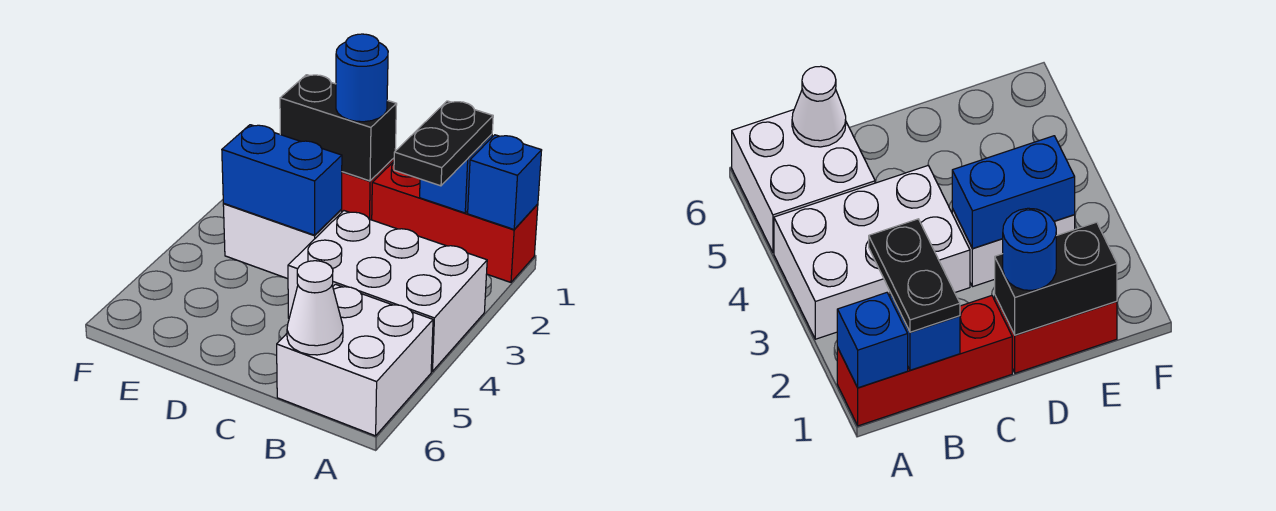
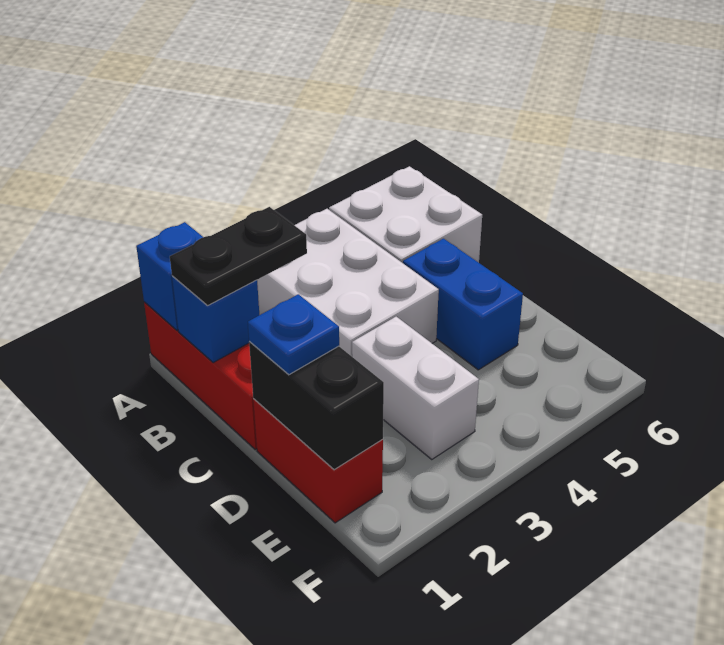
white cone B6 level 2 -> none
blue round brick D1 level 3 -> blue plate D1 level 3
blue brick D3:E3 level 2 -> blue brick C5:D5 level 1

